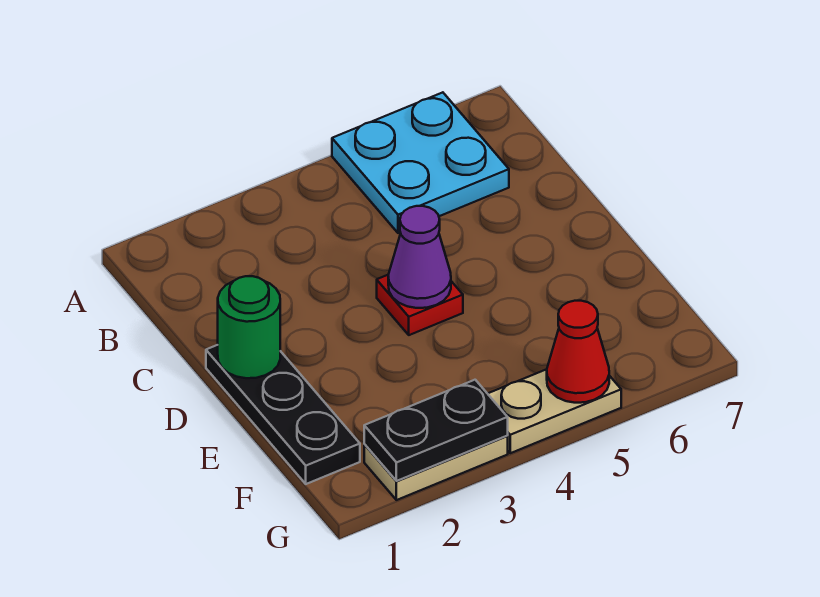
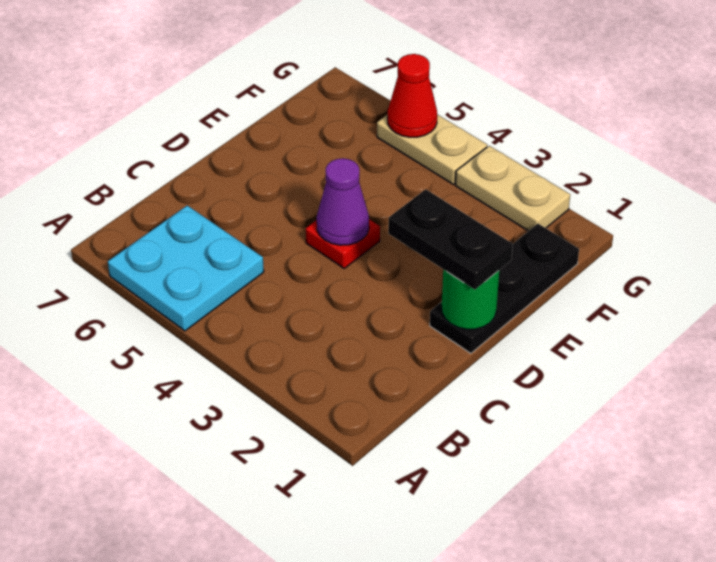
black plate G2:G3 level 2 -> black plate D1:D2 level 3

